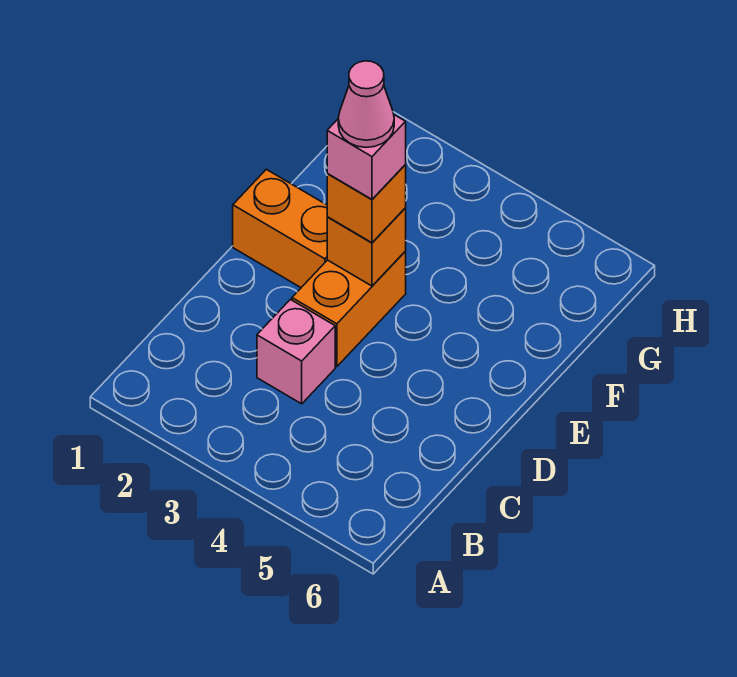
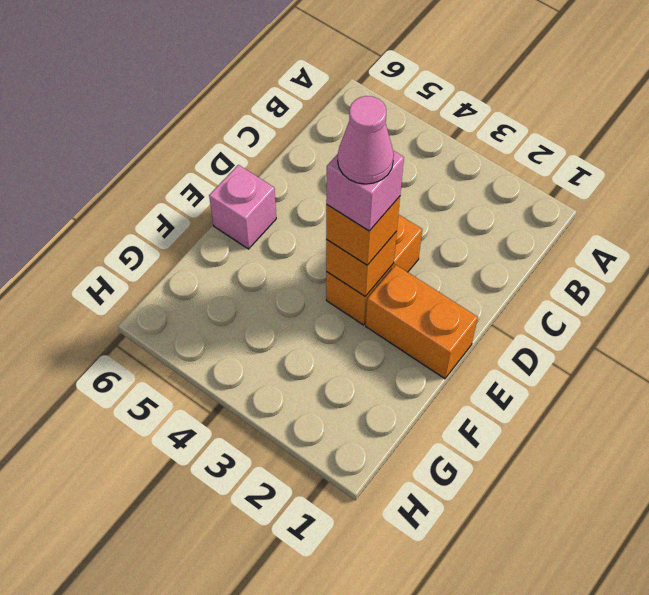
pink brick C3 level 1 -> pink brick E6 level 1

